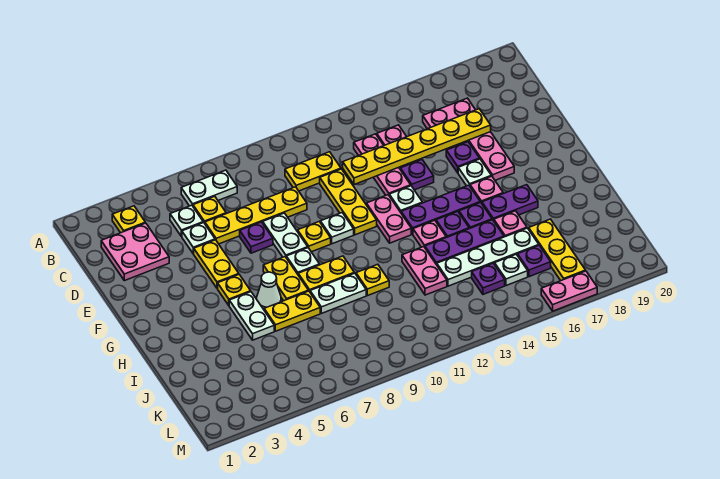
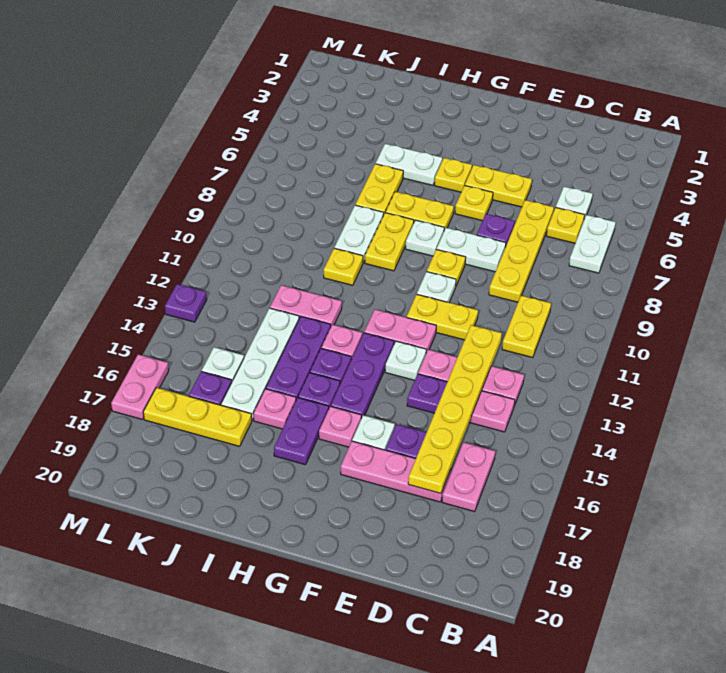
yellow plate B3 level 1 -> yellow plate F6 level 1
pink plate C2:D3 level 1 -> none
white plate D5 level 1 -> none
yellow plate D11:F11 level 1 -> yellow plate E11:F11 level 1
white cone H6 level 1 -> none
purple plate K14 level 1 -> purple plate M13 level 1

